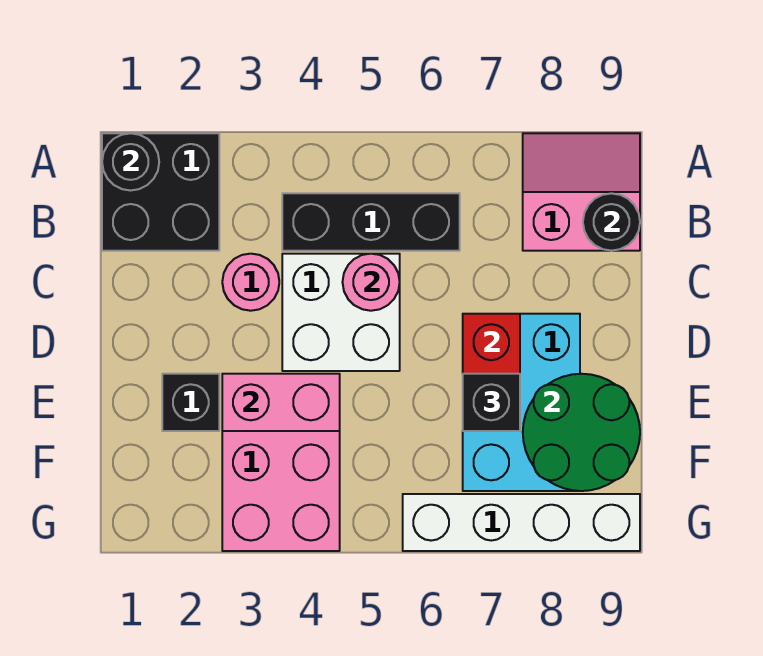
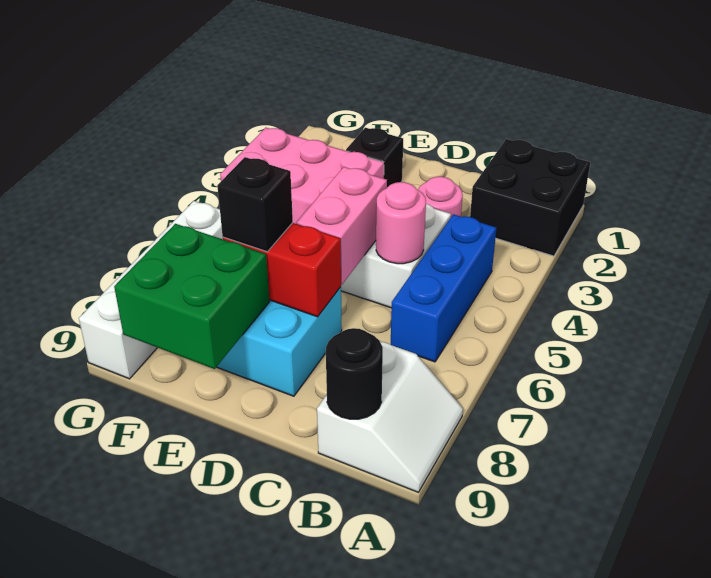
black round brick A1 level 2 -> none
pink slope A8:B9 level 1 top B -> white slope A8:B9 level 1 top B
black brick B4:B6 level 1 -> blue brick B4:B6 level 1
pink brick E3:E4 level 2 -> pink brick D5:D6 level 2
green round brick E8:F9 level 2 -> green brick E8:F9 level 2

